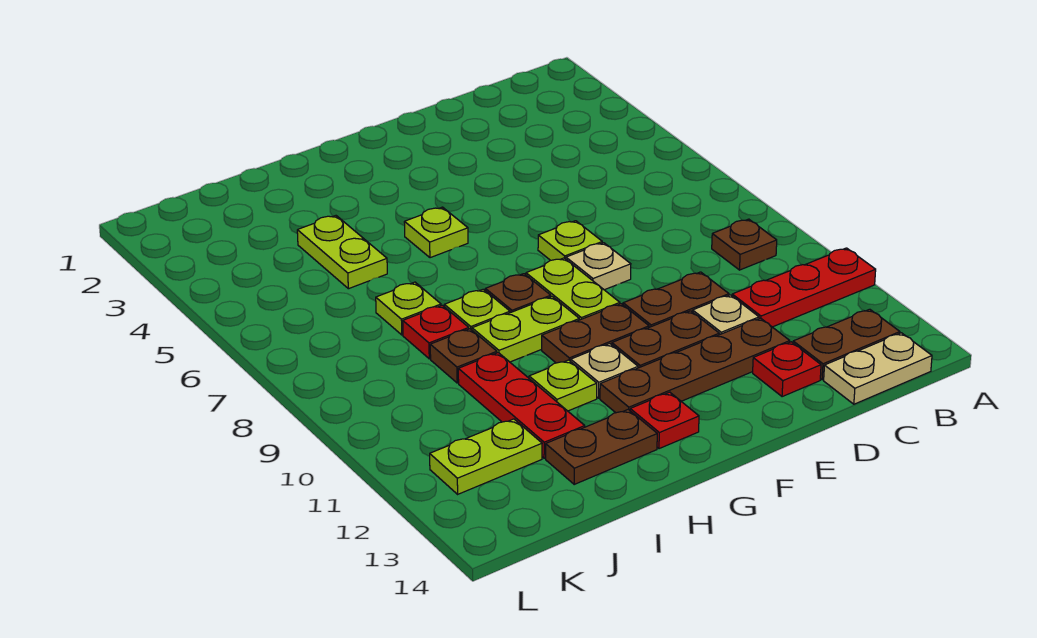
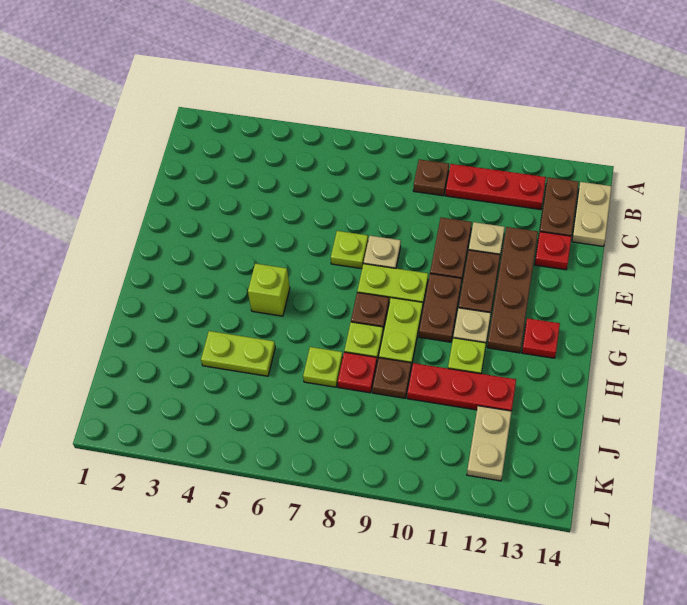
red plate A11:C11 level 1 -> red plate B10:B12 level 1
lime plate G5 level 1 -> lime brick G5 level 1
brown plate H13:I13 level 1 -> none
lime plate J12:K12 level 1 -> tan plate J12:K12 level 1

